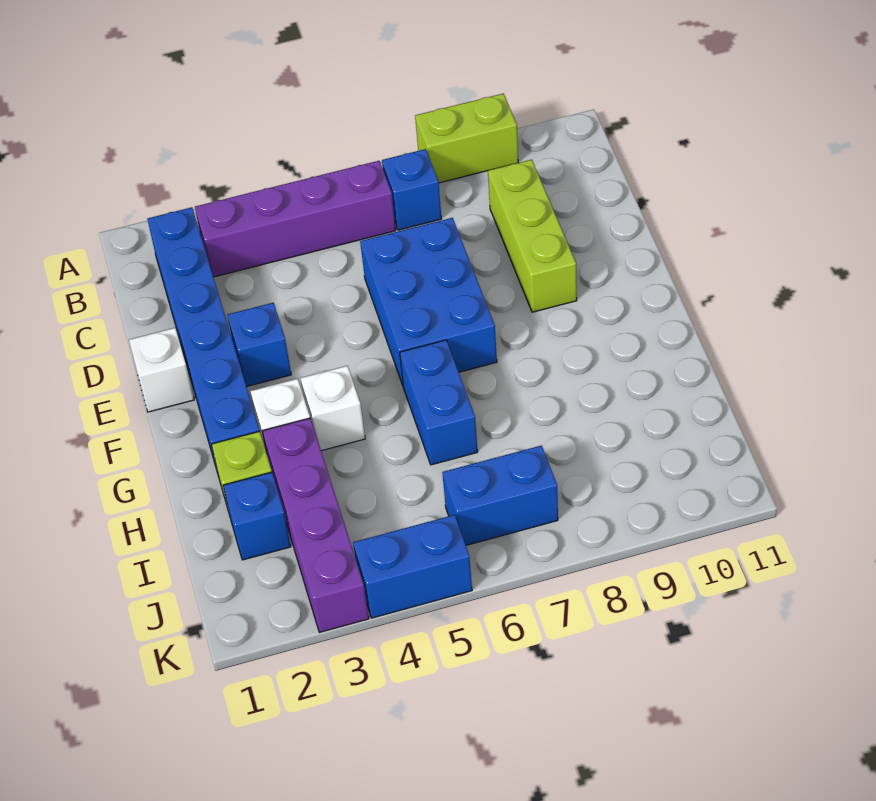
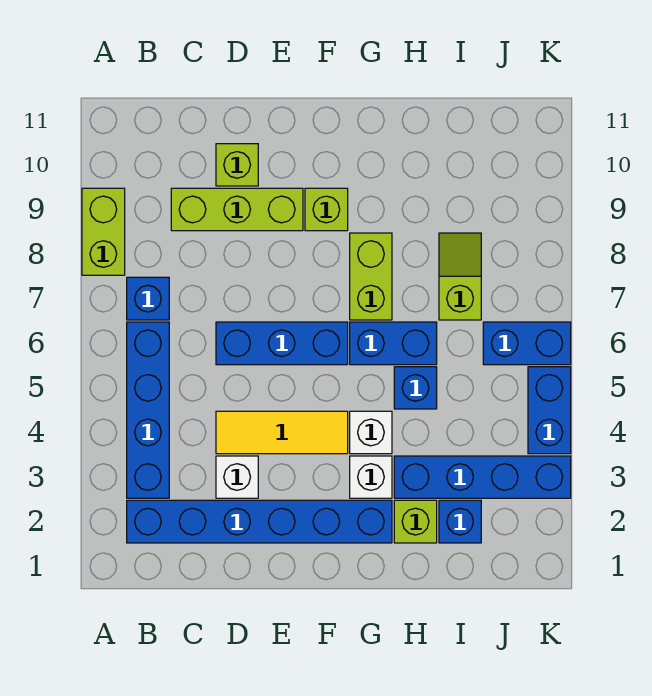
purple brick B3:B6 level 1 -> blue brick B3:B6 level 1
none -> yellow tile D4:F4 level 1
blue brick D6:F7 level 1 -> blue brick D6:F6 level 1
none -> lime brick D10 level 1
white brick E1 level 1 -> white brick D3 level 1
blue brick E3 level 1 -> blue brick H5 level 1
none -> lime brick F9 level 1
none -> lime brick G7:G8 level 1
purple brick H3:K3 level 1 -> blue brick H3:K3 level 1
none -> lime slope I7:I8 level 1 top 7
blue brick J6:J7 level 1 -> blue brick J6:K6 level 1

